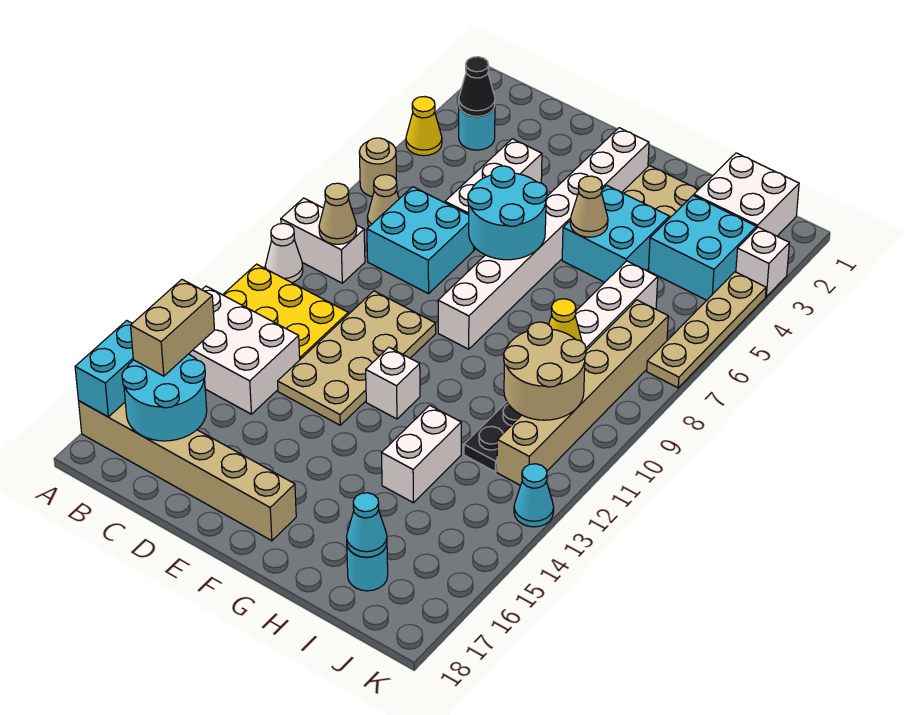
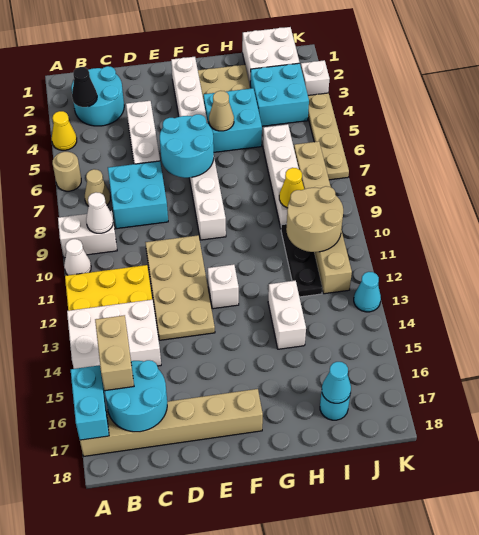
cyan round brick B3 level 1 -> cyan round brick B2:C3 level 1
tan cone B9 level 2 -> white cone B9 level 2

